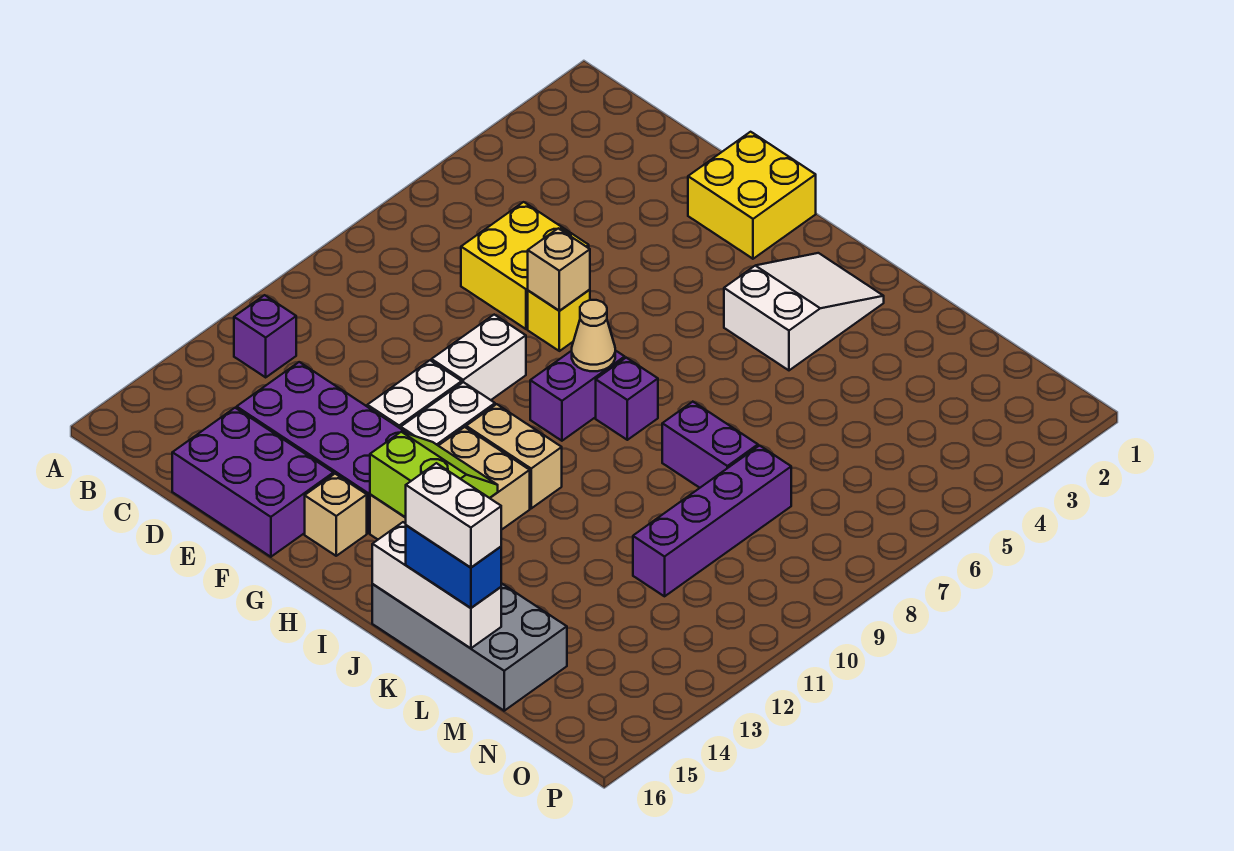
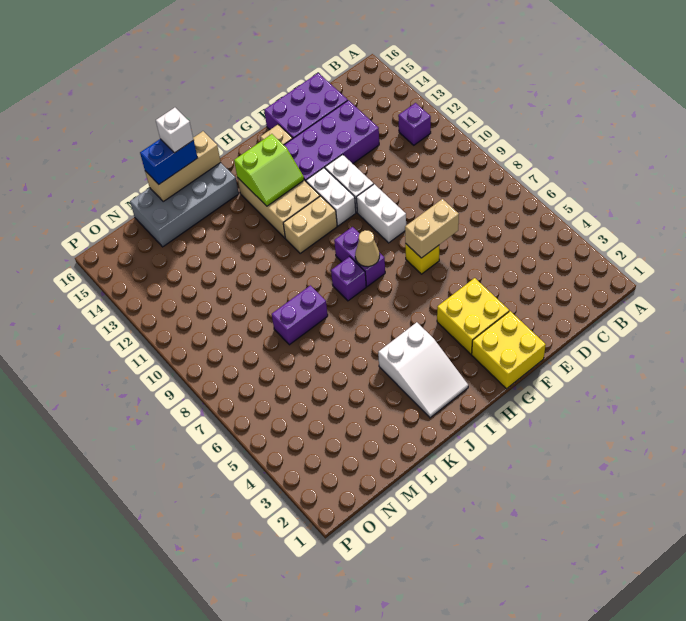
yellow brick D6:E7 level 1 -> yellow brick F3:G4 level 1
tan brick F7 level 2 -> tan brick E7:F7 level 2
white brick J16:L16 level 2 -> tan brick J16:L16 level 2
white brick K16:L16 level 4 -> white brick K16 level 4
purple brick M8:M11 level 1 -> none

